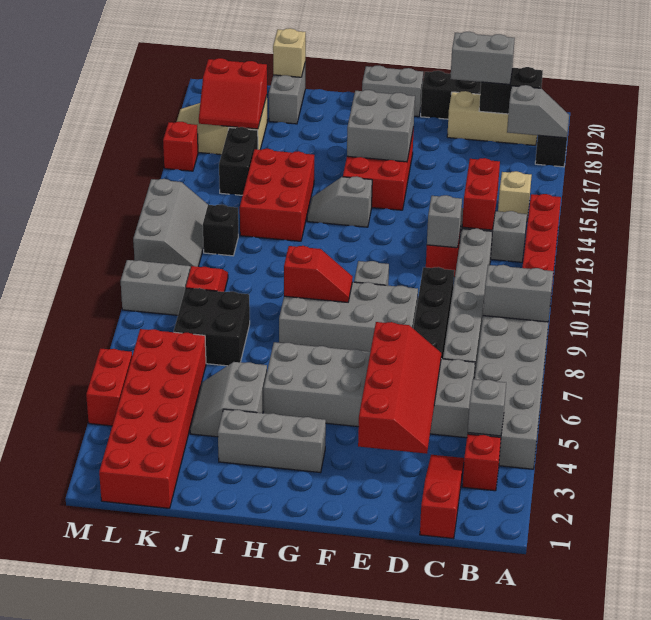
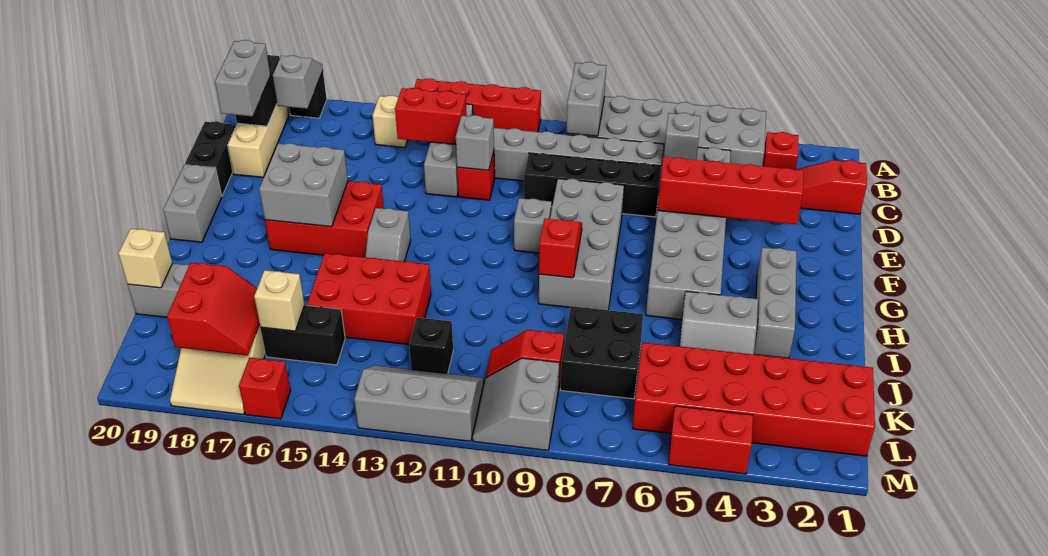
grey brick B4 level 2 -> grey brick C6 level 2
none -> tan brick K16 level 2

